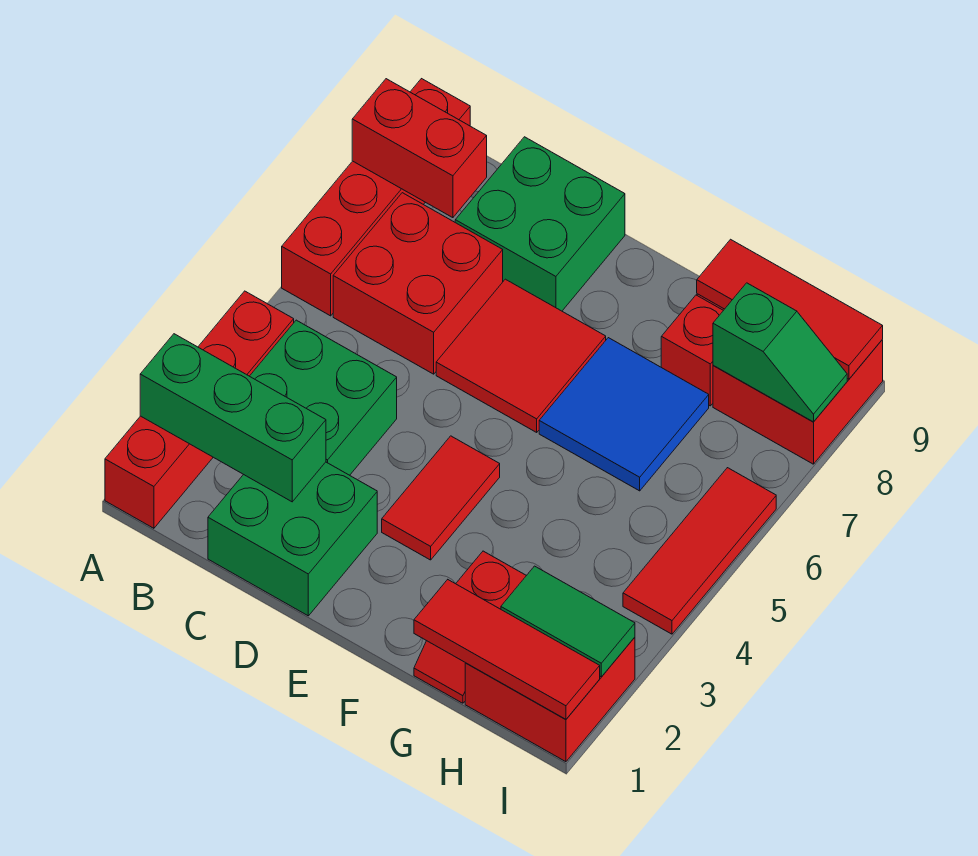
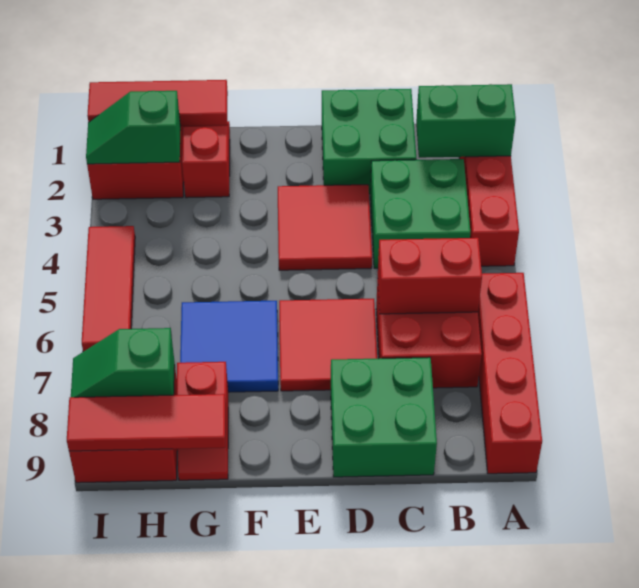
green brick A2:C2 level 2 -> green brick A2:B2 level 2
red brick A8:B8 level 2 -> red brick B6:C6 level 2
red tile E3:E4 level 1 -> red tile D3:E4 level 1
green tile H2:I2 level 2 -> green slope H2:I2 level 2 top H

